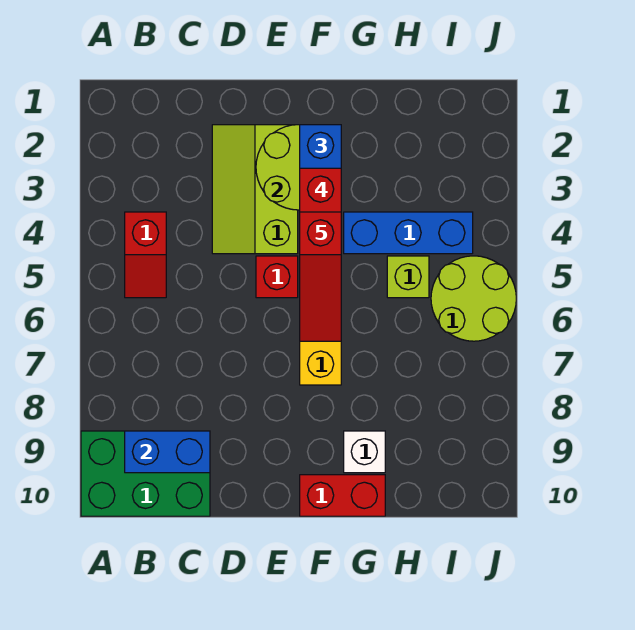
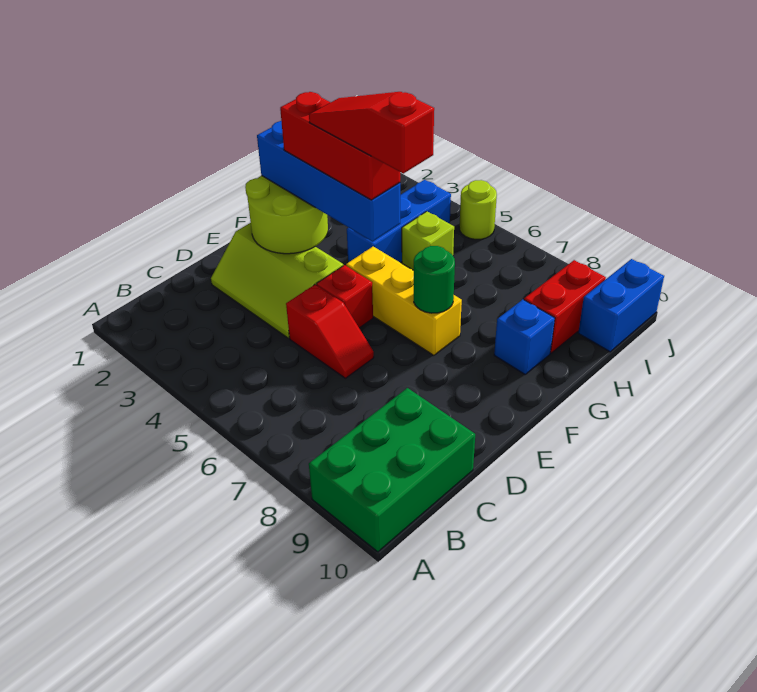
red slope B4:B5 level 1 top 4 -> red slope D5:D6 level 1 top 5
blue brick B9:C9 level 2 -> blue brick I10:J10 level 1
red slope F4:F6 level 5 top 4 -> red slope F4:F6 level 5 top 6
none -> green round brick F7 level 2
red brick F10:G10 level 1 -> red brick H9:I9 level 1
white brick G9 level 1 -> blue brick G9 level 1
lime round brick I5:J6 level 1 -> lime round brick J5 level 1

